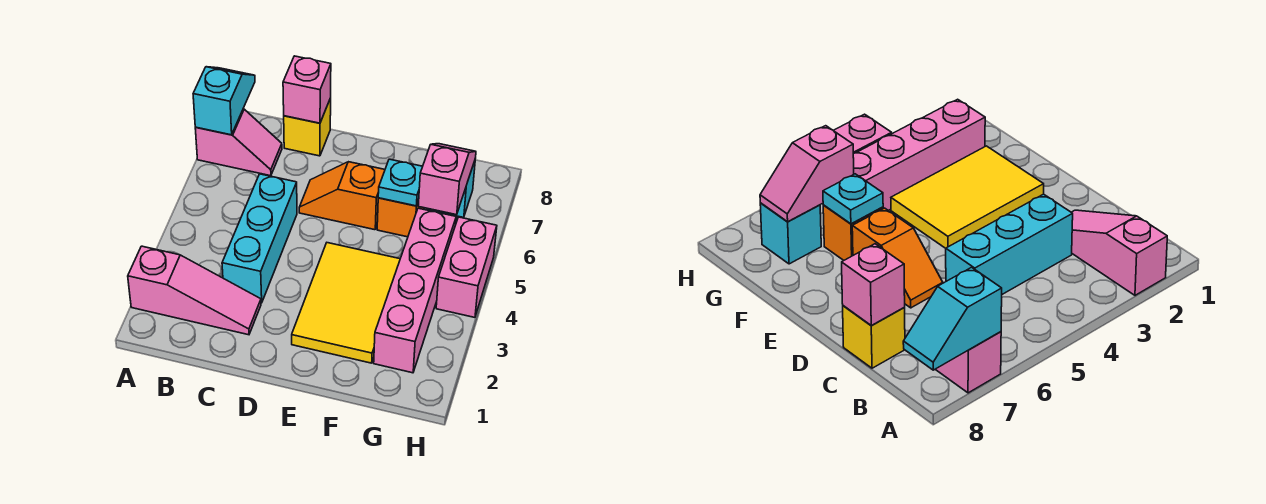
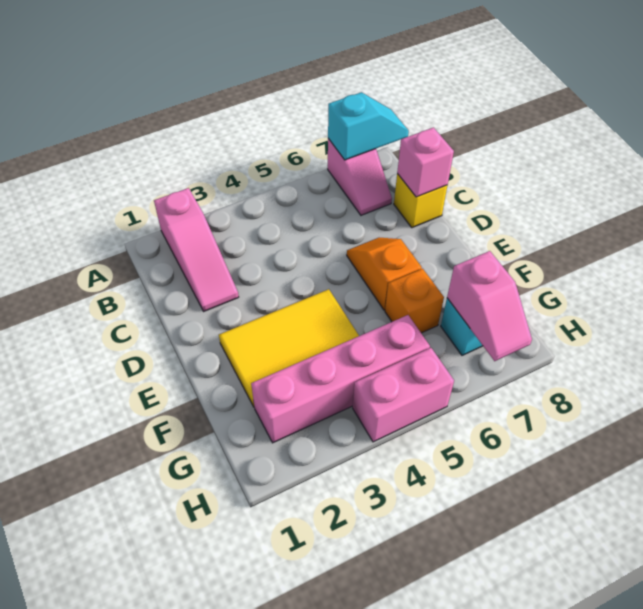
cyan brick C3:C5 level 1 -> none
cyan plate F6 level 2 -> none
pink slope G6:G7 level 2 top 6 -> pink slope G7:H7 level 2 top G

